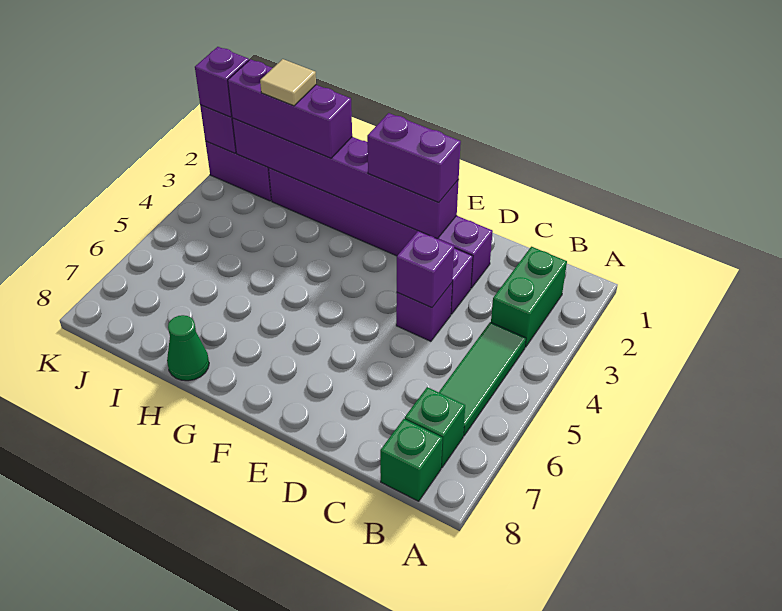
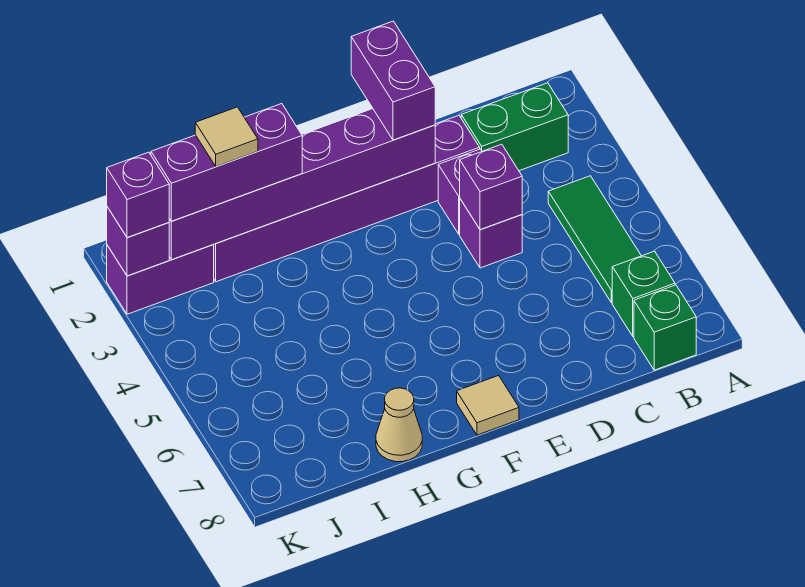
green brick B2:B3 level 1 -> green brick B2:C2 level 1
purple brick E2:F2 level 3 -> purple brick E1:E2 level 3
none -> tan tile F8 level 1
green cone H8 level 1 -> tan cone H8 level 1

